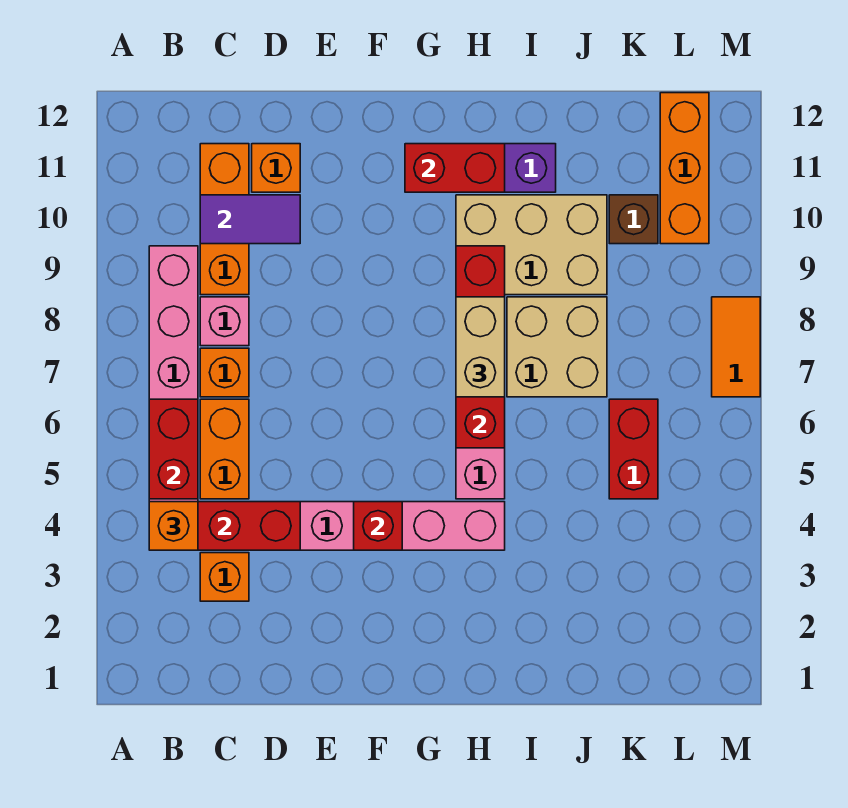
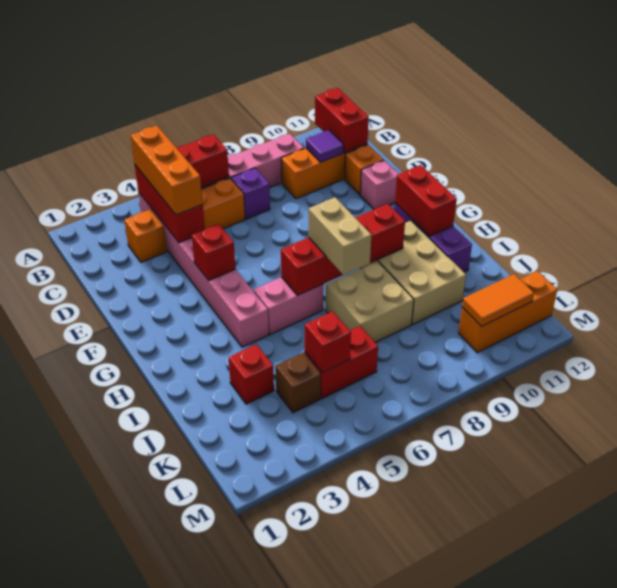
orange brick B4 level 3 -> orange brick B4:D4 level 3
none -> red brick B11:C11 level 2
orange brick C7 level 1 -> purple brick C7 level 1
pink brick C8 level 1 -> pink brick E11 level 1
purple tile C10:D10 level 2 -> purple tile C10 level 2
tan brick H7:H8 level 3 -> tan brick H7:I7 level 3
none -> red brick J3 level 1
none -> red brick K5 level 2
brown brick K10 level 1 -> brown brick K4 level 1
orange tile M7:M8 level 1 -> orange tile L10:L11 level 2

